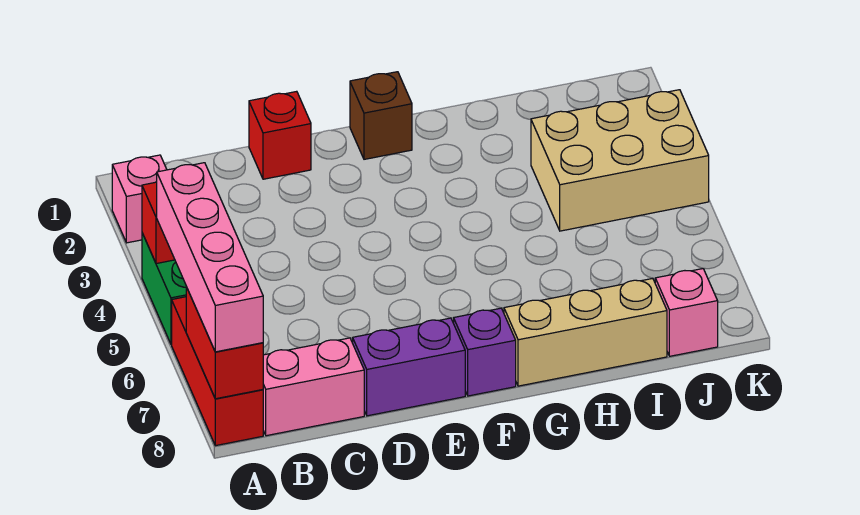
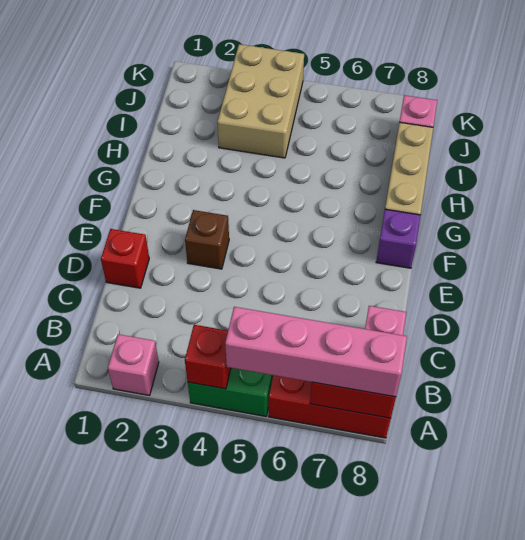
purple brick D8:E8 level 1 -> none
brown brick F1 level 1 -> brown brick E3 level 1

